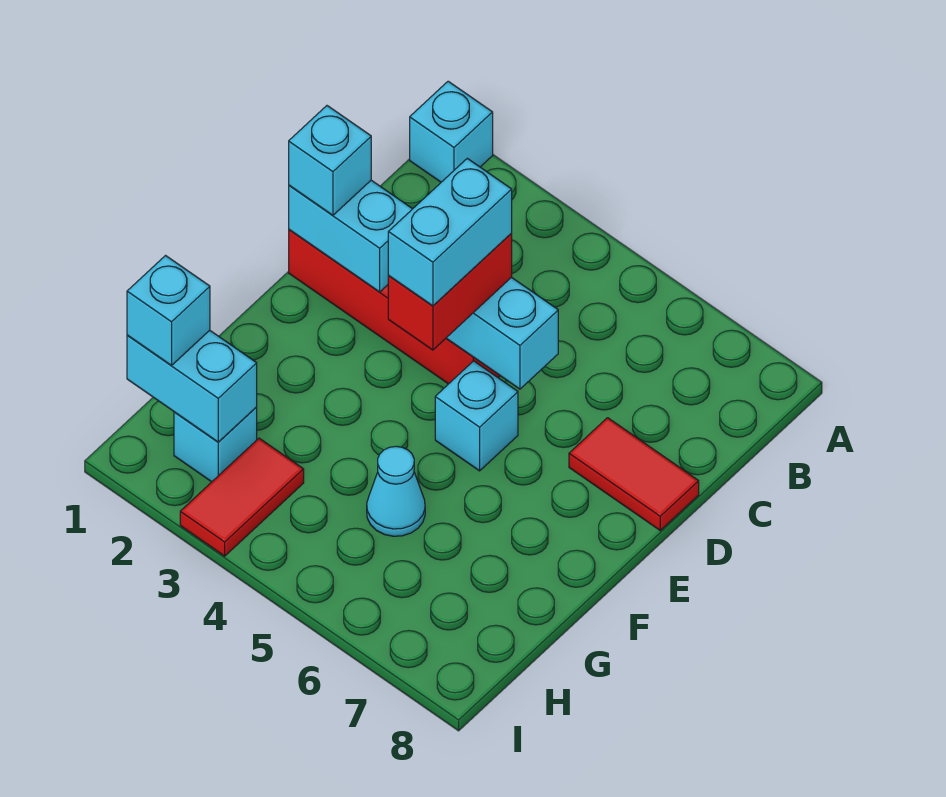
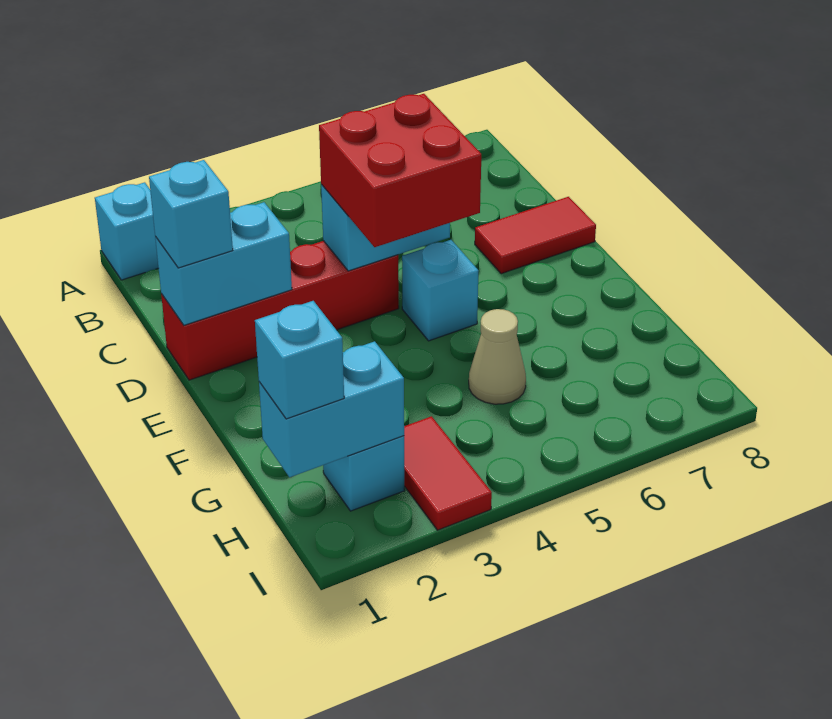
red brick D4:E4 level 3 -> red brick D4:E5 level 3
cyan brick D4:E4 level 4 -> none
cyan cone G5 level 1 -> tan cone G5 level 1

